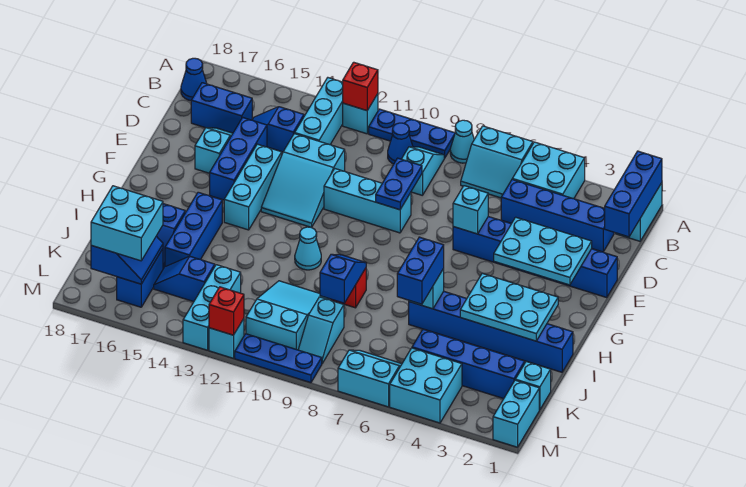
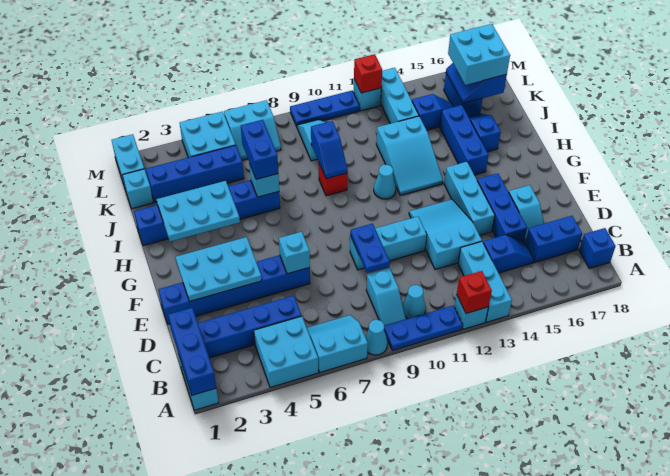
blue cone B10 level 1 -> cyan cone B10 level 1
blue cone B18 level 1 -> blue brick B18 level 1
cyan slope J10:L11 level 1 top L -> cyan slope H12:J13 level 1 top J

